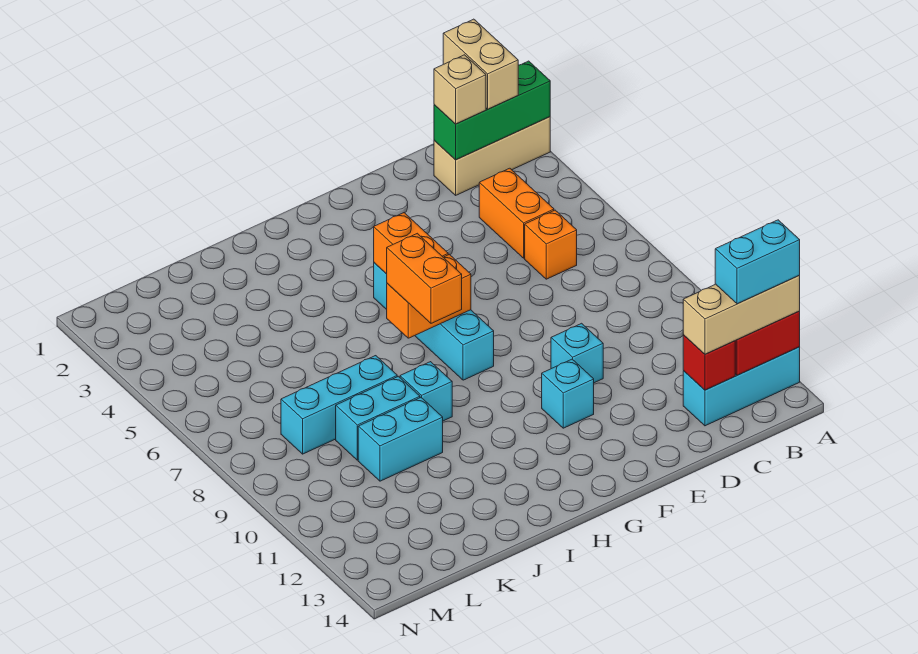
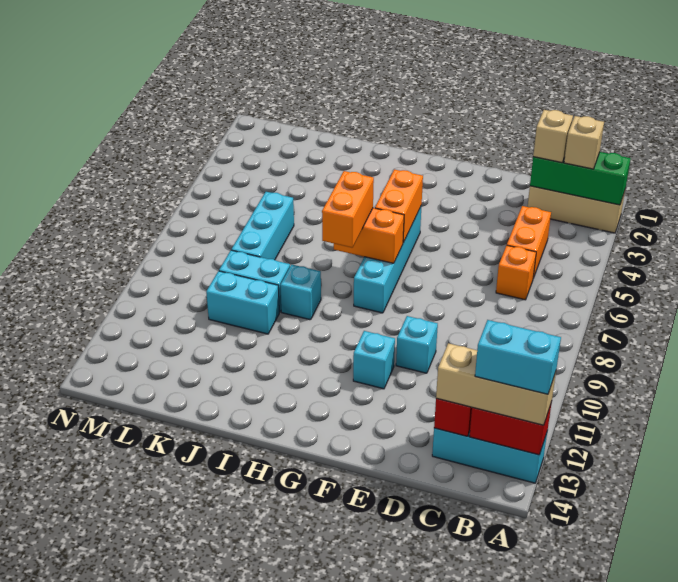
tan brick B1:B2 level 3 -> tan brick B2 level 3
cyan brick J8:L8 level 1 -> cyan brick K6:K8 level 1

